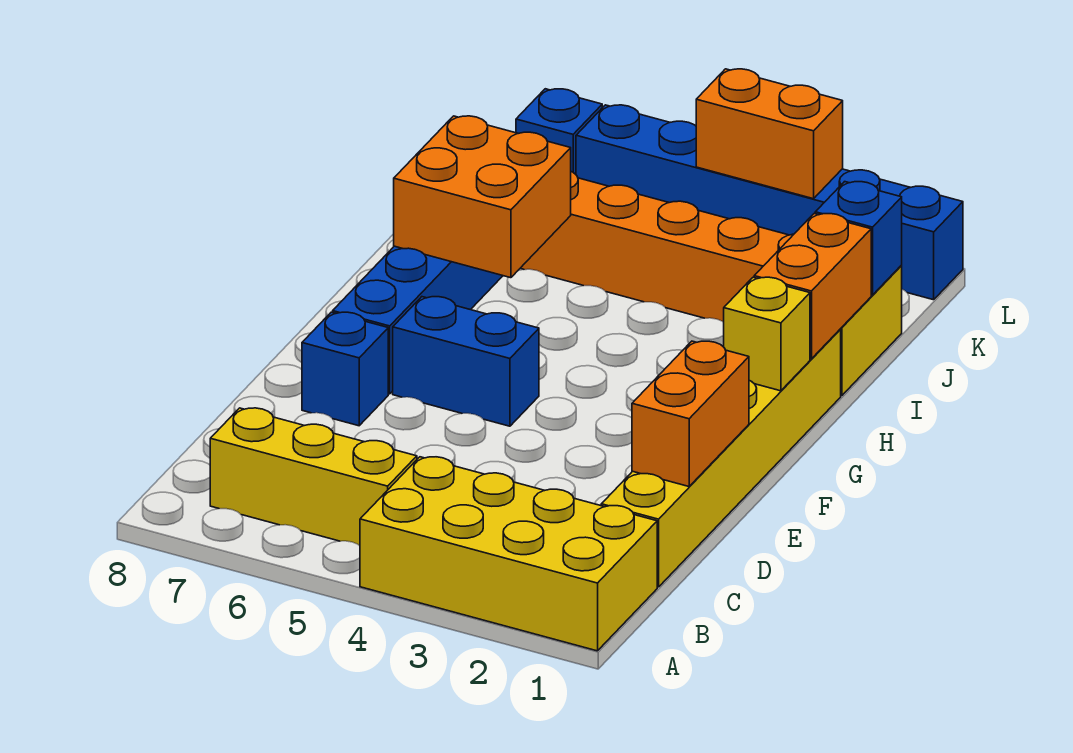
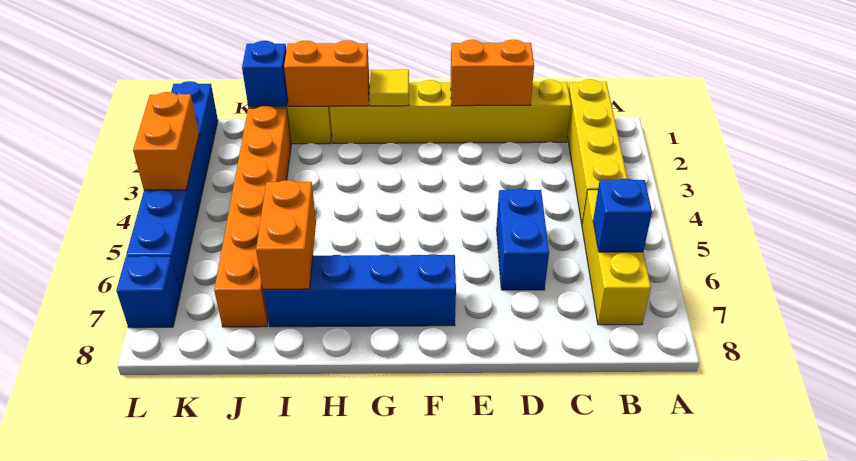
yellow brick A1:B4 level 1 -> yellow brick B1:B4 level 1
blue brick E7 level 1 -> blue brick B6 level 2
blue brick F5:F6 level 1 -> blue brick D5:D6 level 1
yellow brick G1 level 2 -> yellow tile G1 level 2
orange brick H6:I7 level 2 -> orange brick I6:I7 level 2

